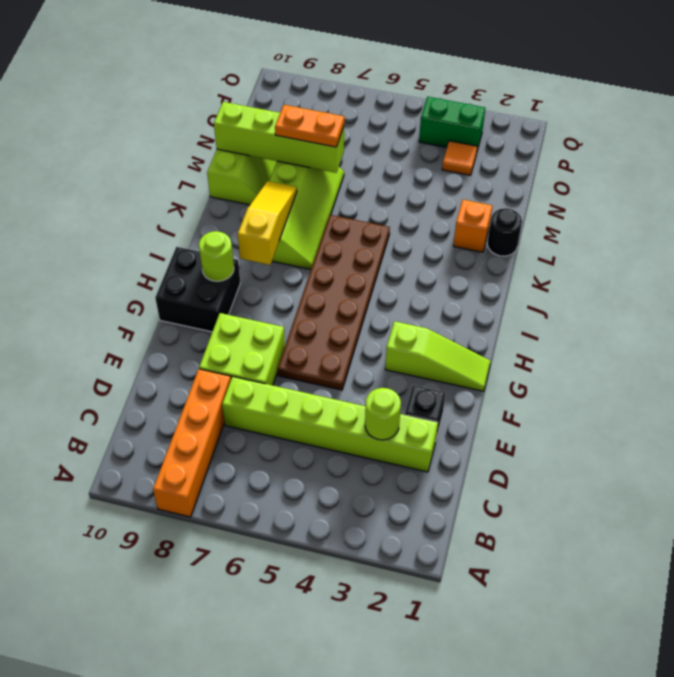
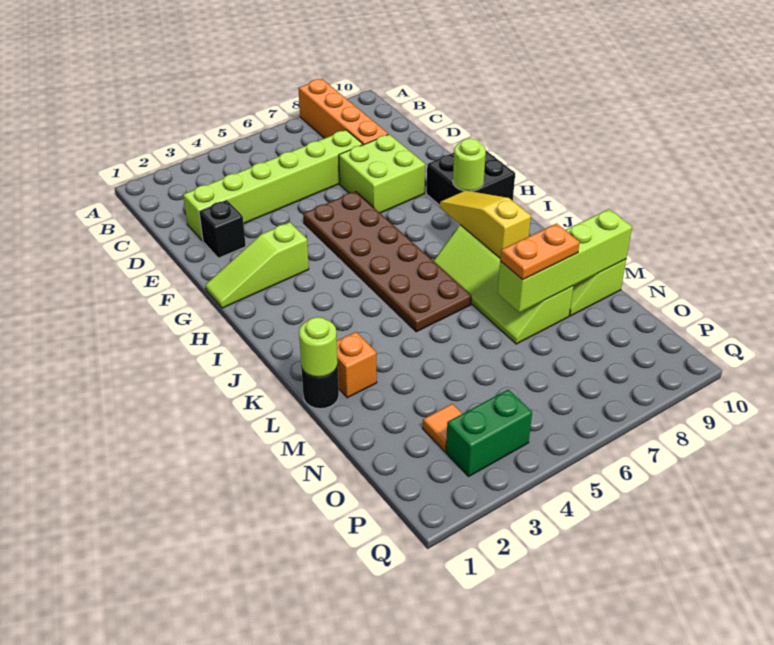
lime round brick D3 level 2 -> lime round brick L1 level 2
yellow slope I8:K8 level 2 top I -> yellow slope I8:K8 level 2 top K

